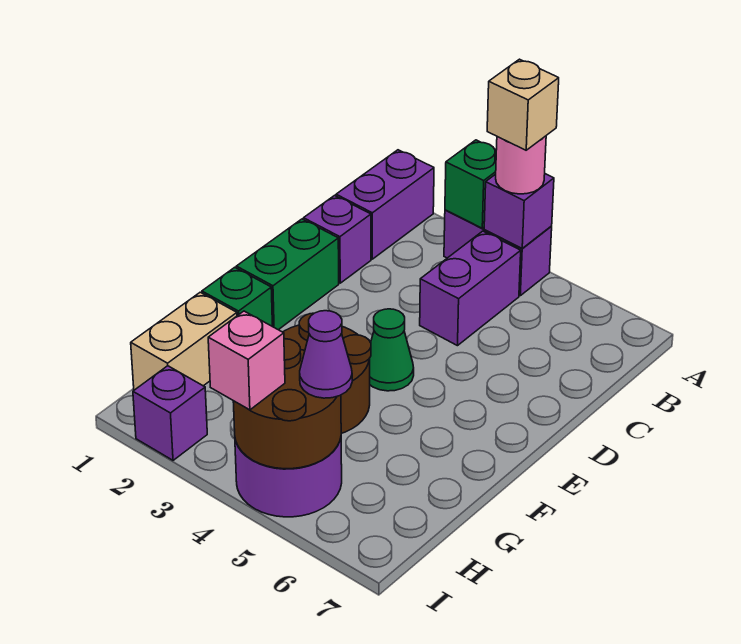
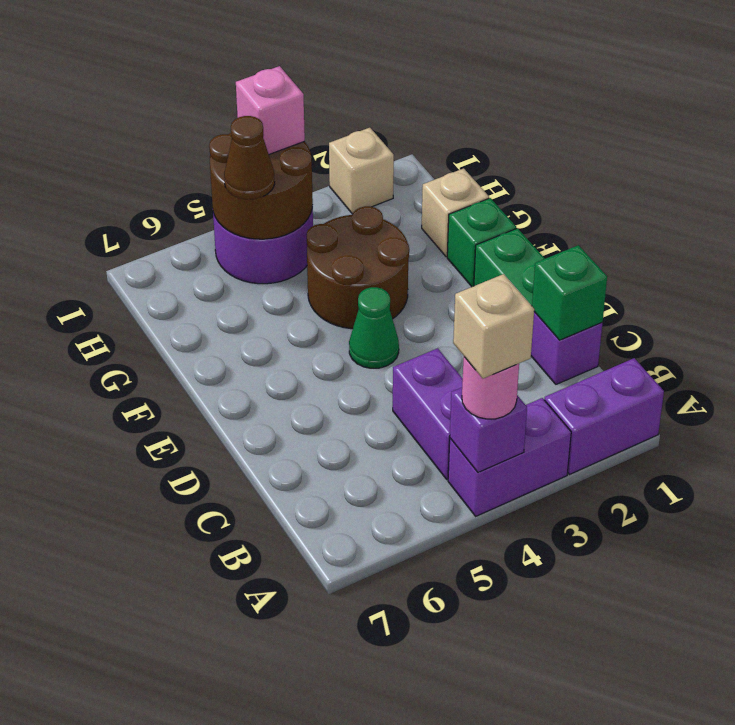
purple brick A1:B1 level 1 -> purple brick A1:A2 level 1
green brick A3 level 2 -> green brick C1 level 2
tan brick G1:H1 level 1 -> tan brick G1 level 1
purple cone H5 level 3 -> brown cone H5 level 3
purple brick I2 level 1 -> tan brick I2 level 1

